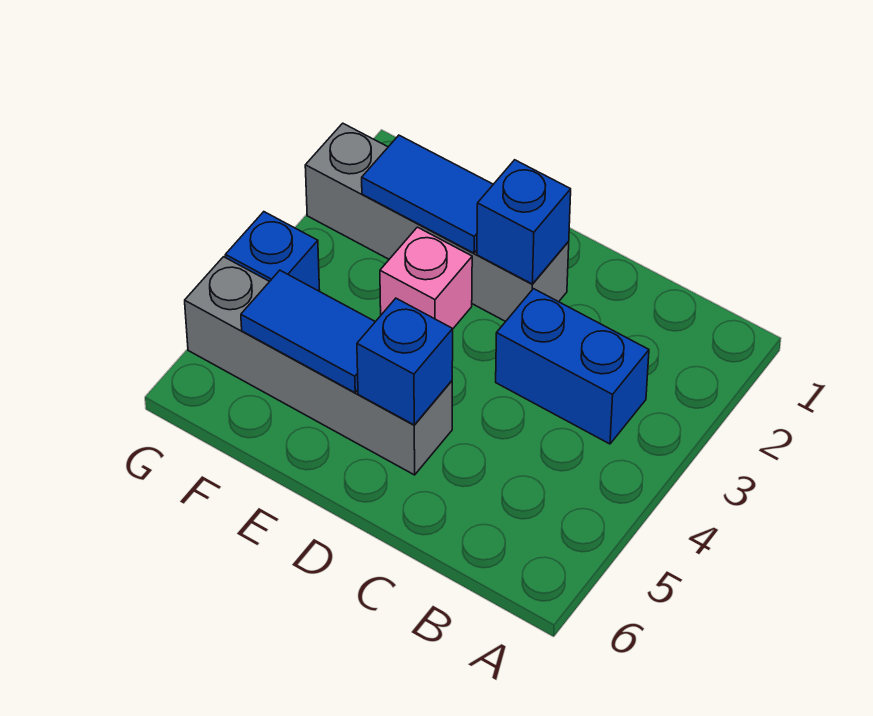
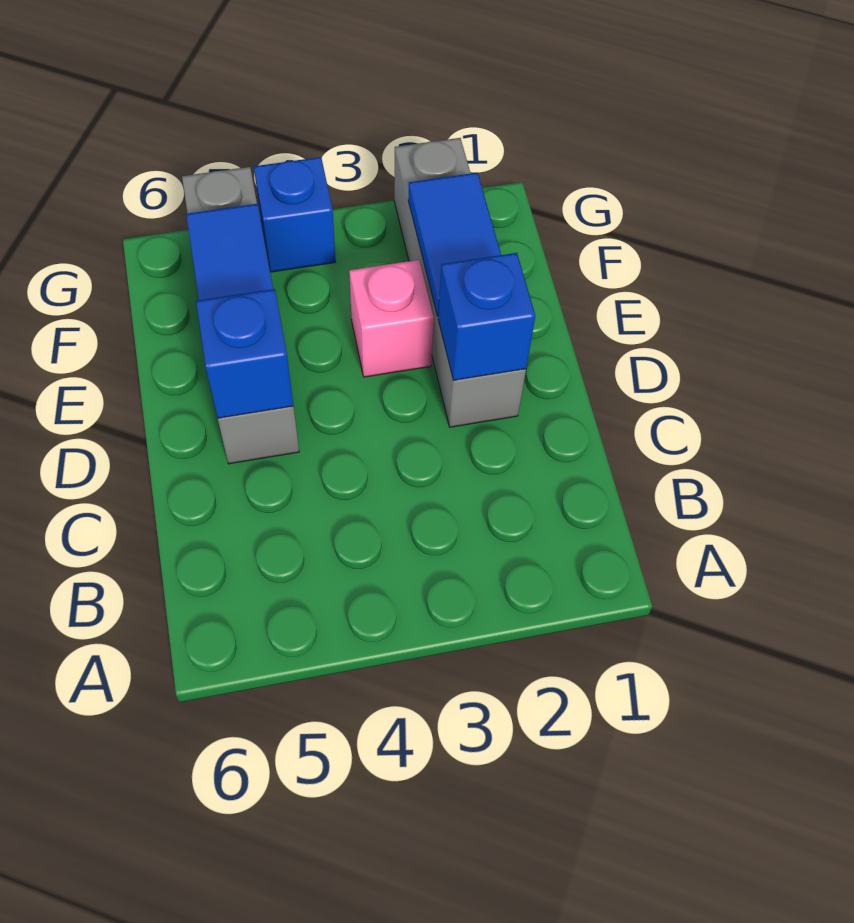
blue brick B3:C3 level 1 -> none

